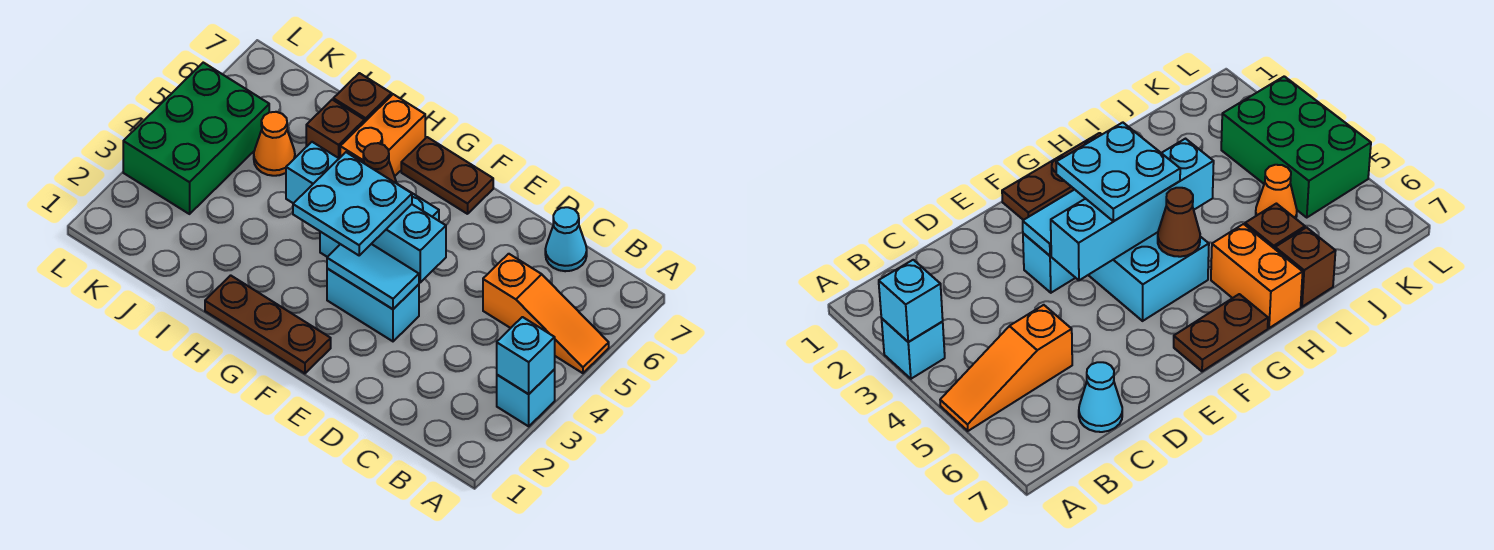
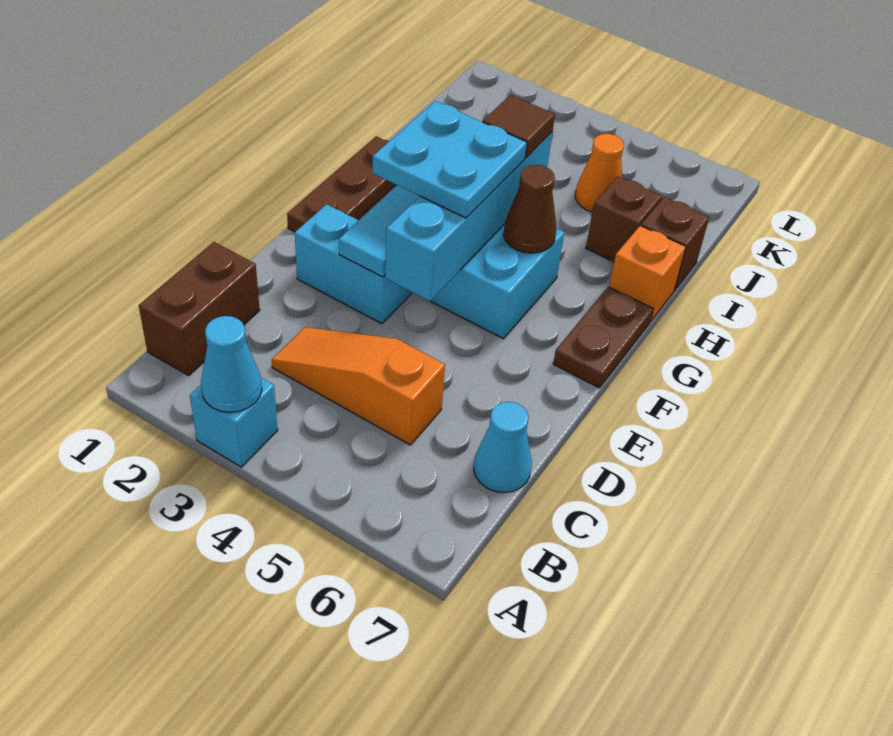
cyan brick A3 level 2 -> cyan cone A3 level 2
orange slope A5:C5 level 1 top C -> orange slope C3:C5 level 1 top 5
none -> brown brick B1:C1 level 1
cyan brick E3:F3 level 1 -> cyan brick E2:E3 level 1
none -> brown tile H4 level 3
orange brick H6:H7 level 1 -> orange brick H7 level 1
green brick K3:L5 level 1 -> none

